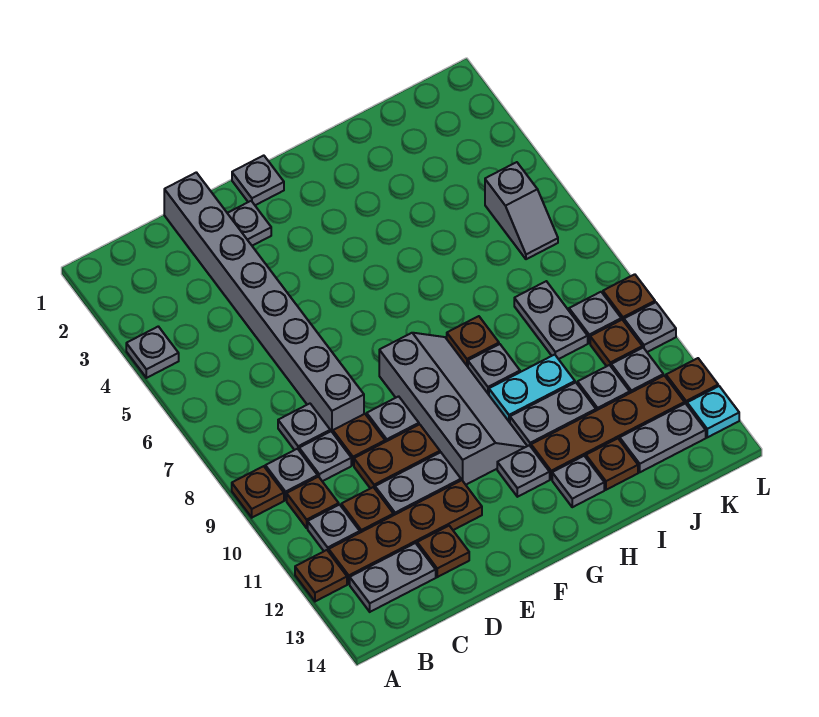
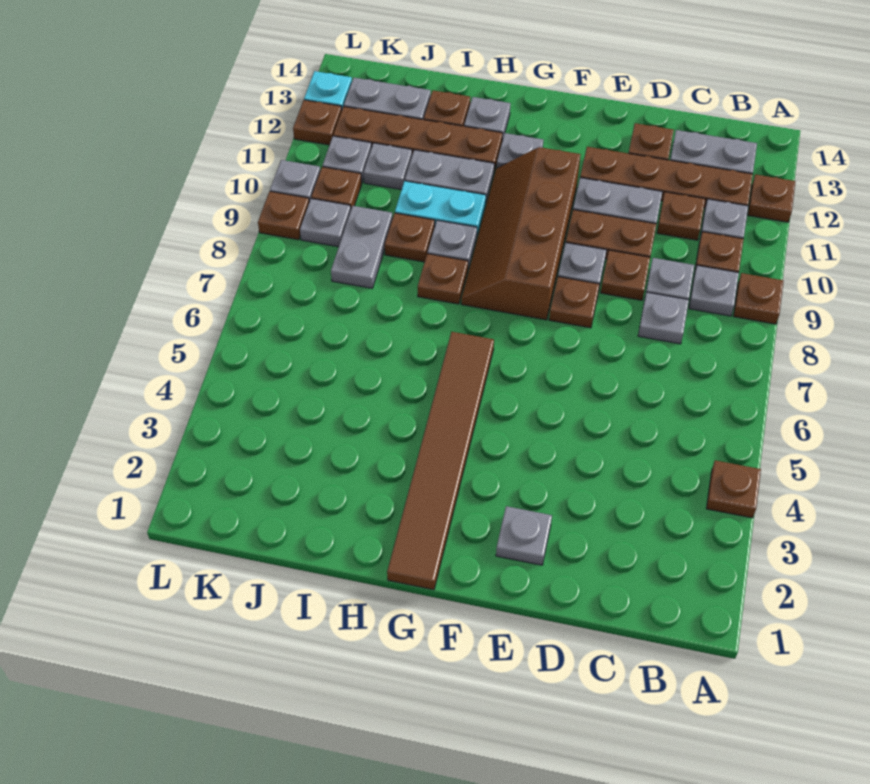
grey plate A4 level 1 -> brown plate A4 level 1
grey brick D1:D8 level 1 -> none
none -> brown plate E8 level 1
grey plate F1 level 1 -> none
grey slope F8:G11 level 1 top F -> brown slope F8:G11 level 1 top F
none -> brown tile G1:G6 level 1
none -> brown plate I9 level 1
grey slope K5:K6 level 1 top 5 -> none

